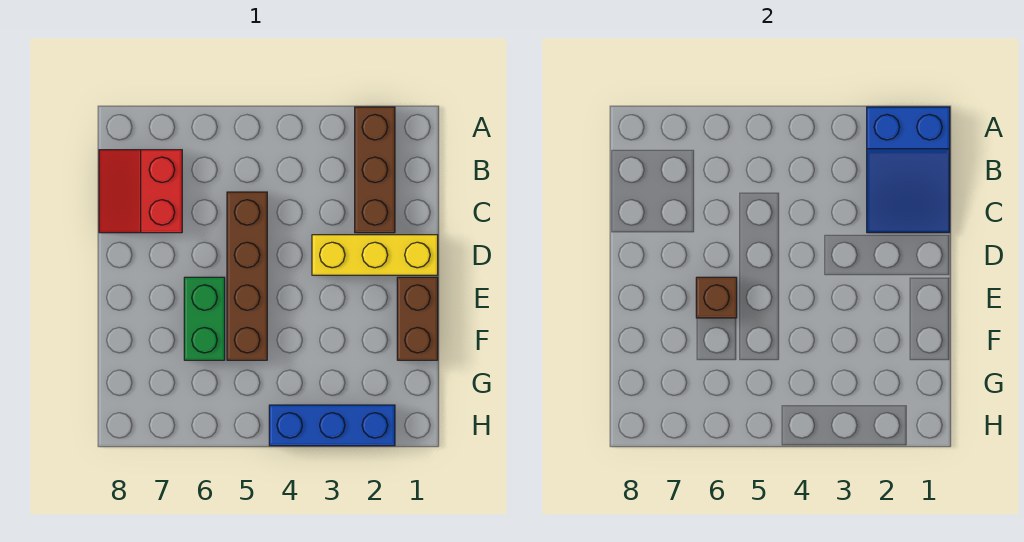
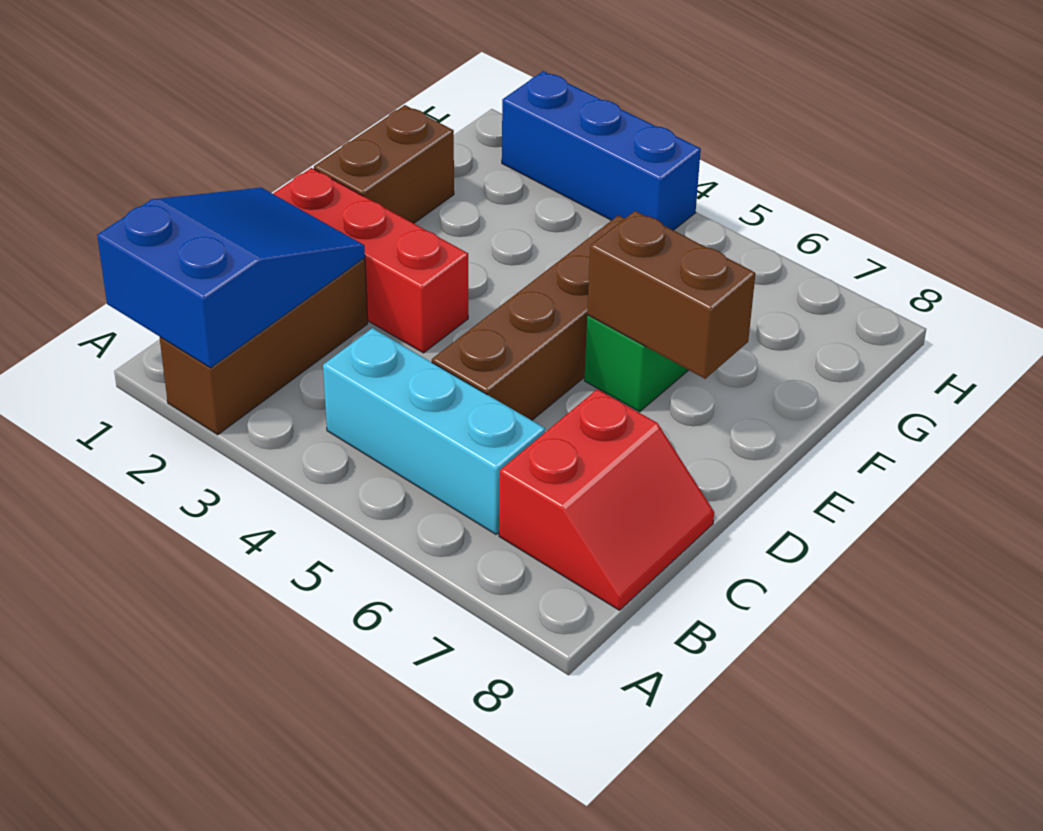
none -> cyan brick B4:B6 level 1
yellow brick D1:D3 level 1 -> red brick D1:D3 level 1
brown brick E6 level 2 -> brown brick E6:E7 level 2

